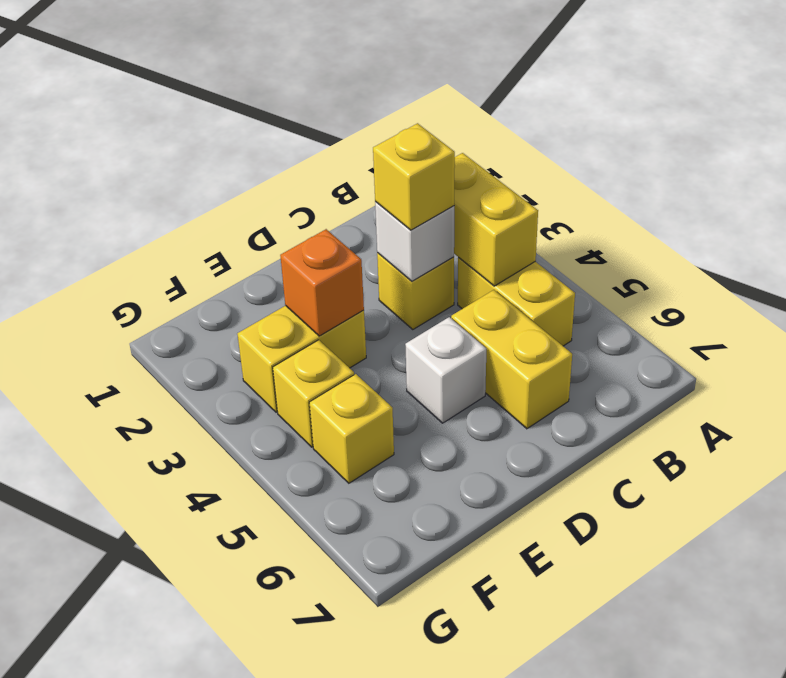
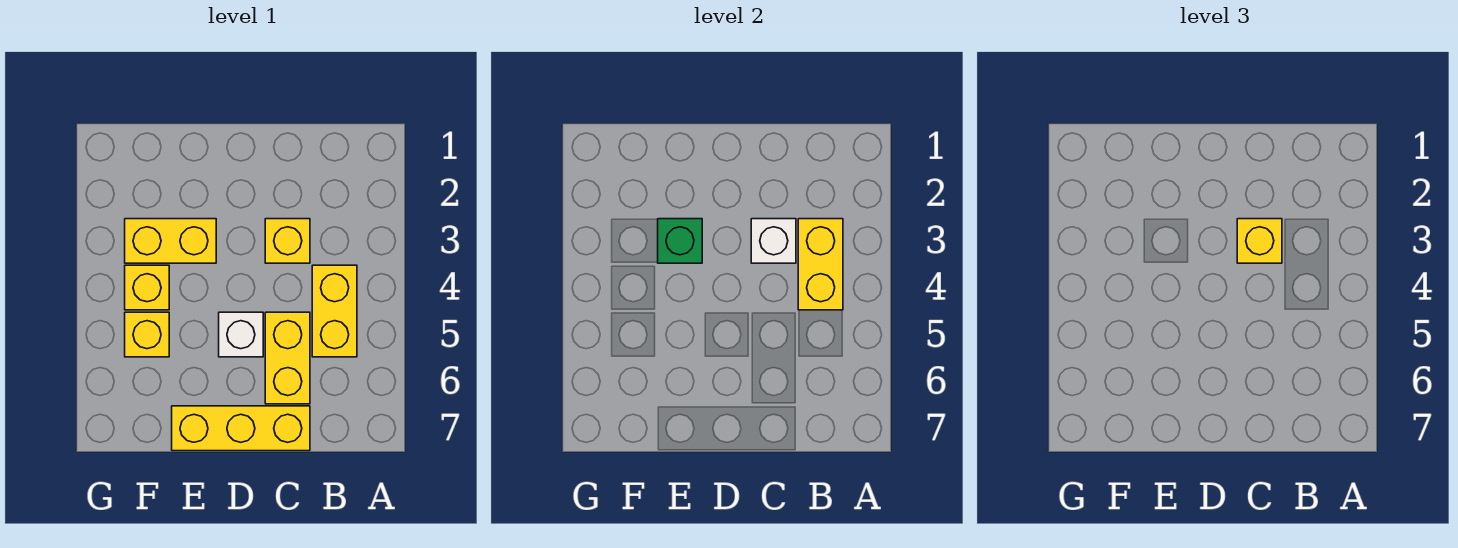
none -> yellow brick C7:E7 level 1
orange brick E3 level 2 -> green brick E3 level 2

